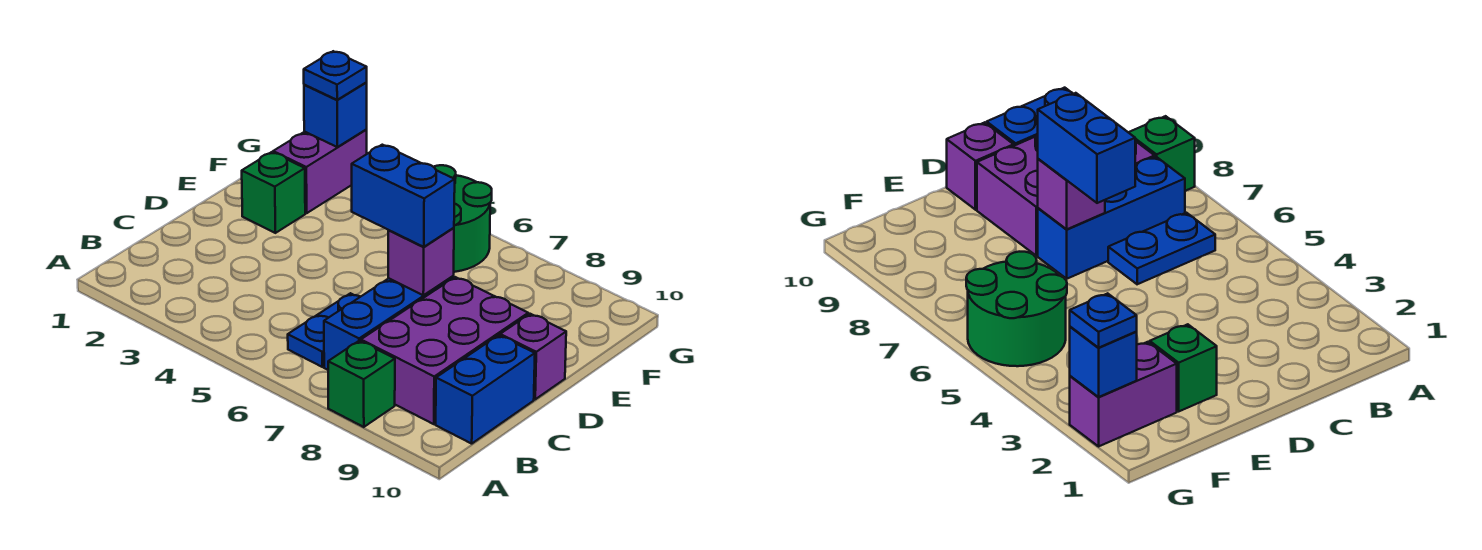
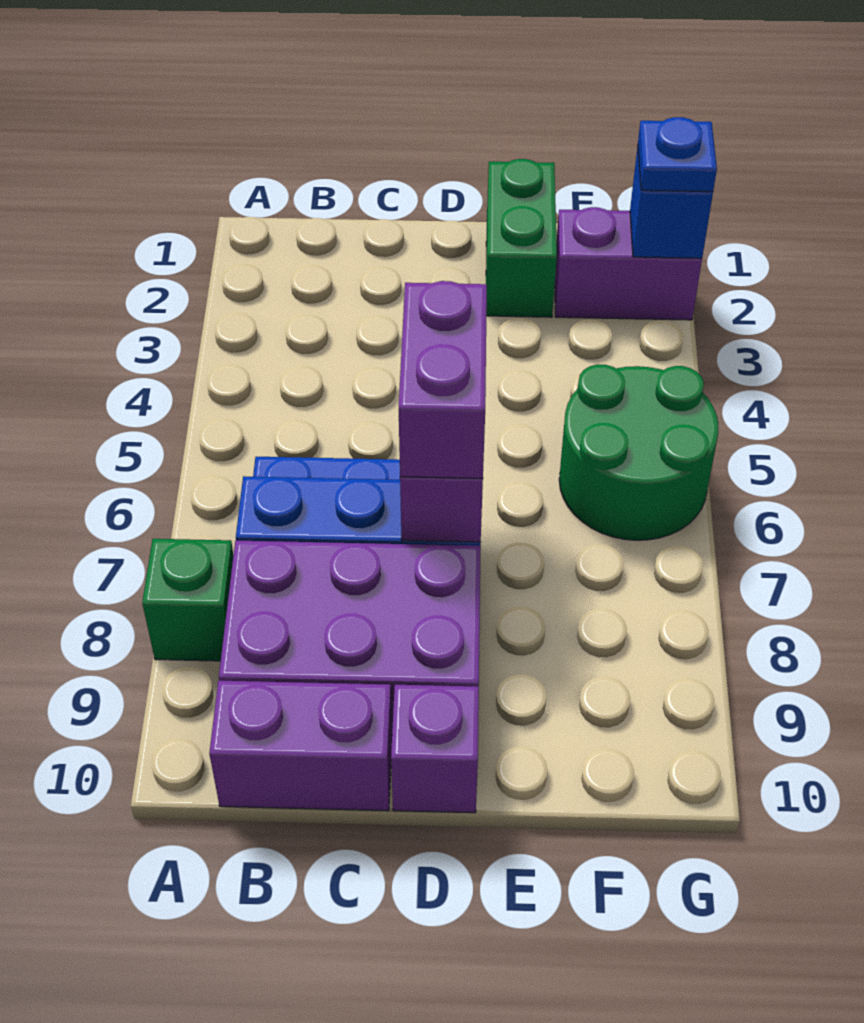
blue brick B10:C10 level 1 -> purple brick B10:C10 level 1
blue brick D6:D7 level 3 -> purple brick D6:D7 level 3
green brick E2 level 1 -> green brick E1:E2 level 1

